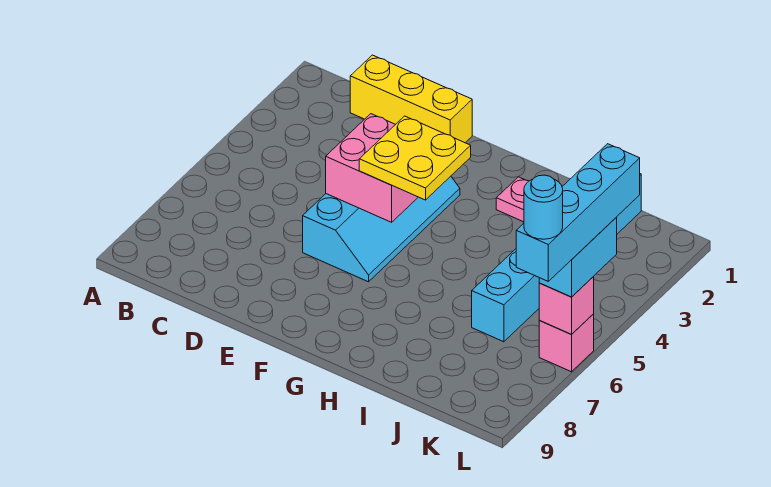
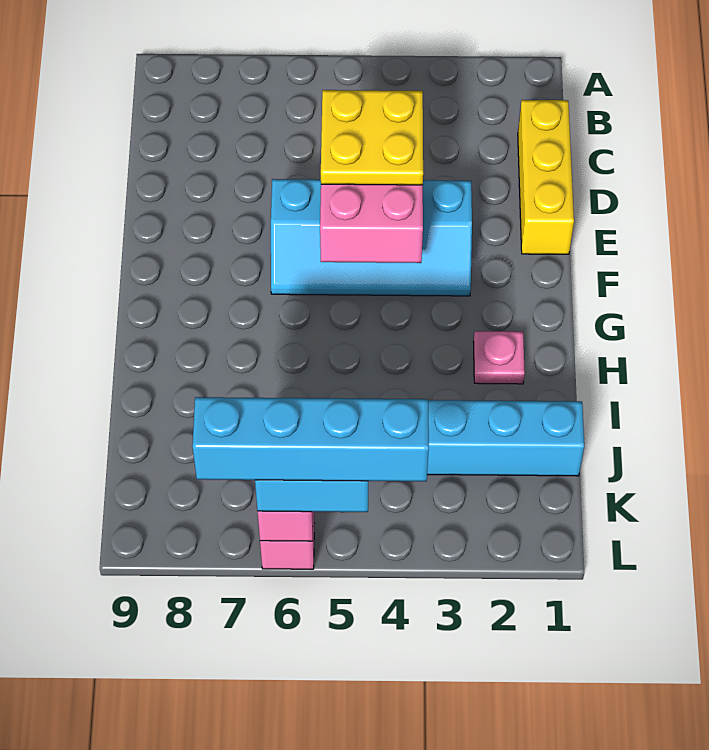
yellow plate F4:G5 level 3 -> yellow plate D4:E5 level 3
cyan round brick L7 level 5 -> none

